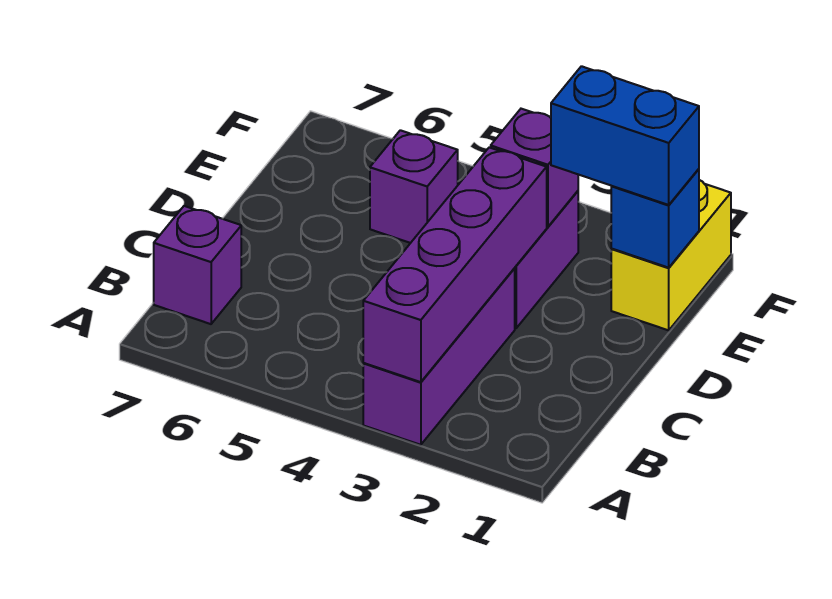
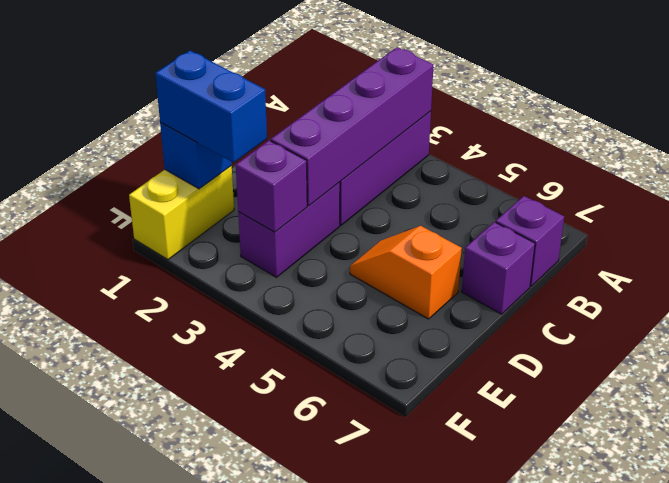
none -> orange slope D5:D6 level 1 top 6
purple brick E5 level 1 -> purple brick C7 level 1

